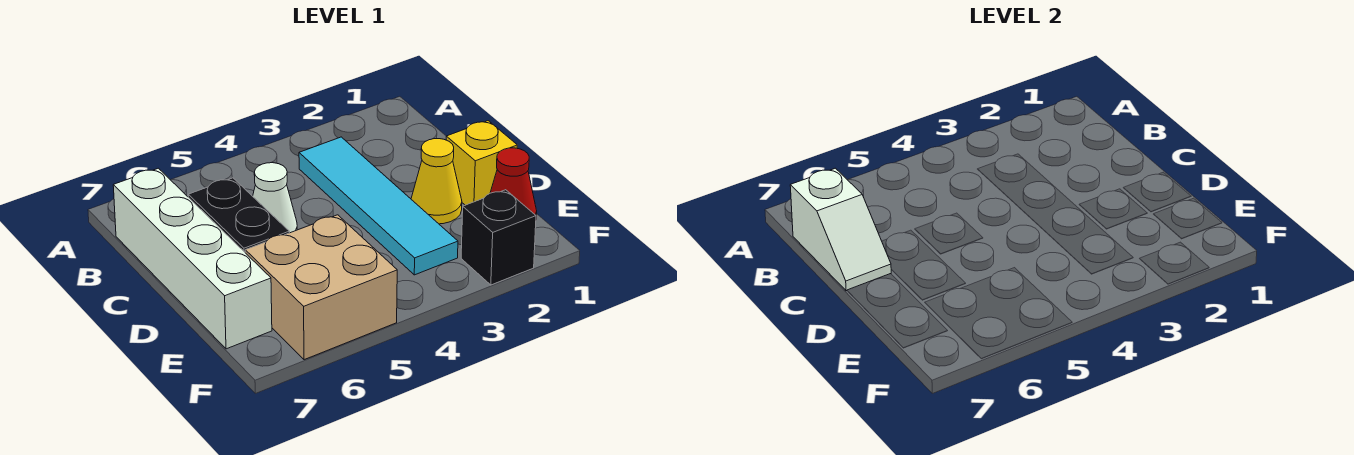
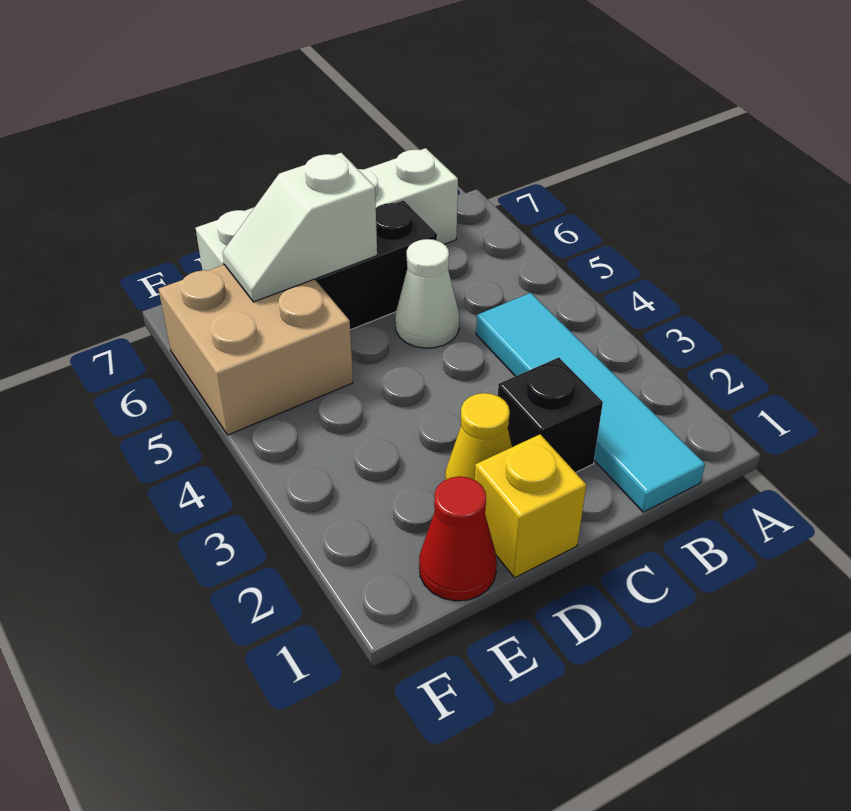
cyan tile B3:E3 level 1 -> cyan tile B1:B4 level 1
white slope B7:C7 level 2 top B -> white slope D6:E6 level 2 top D
black brick F2 level 1 -> black brick C2 level 1

